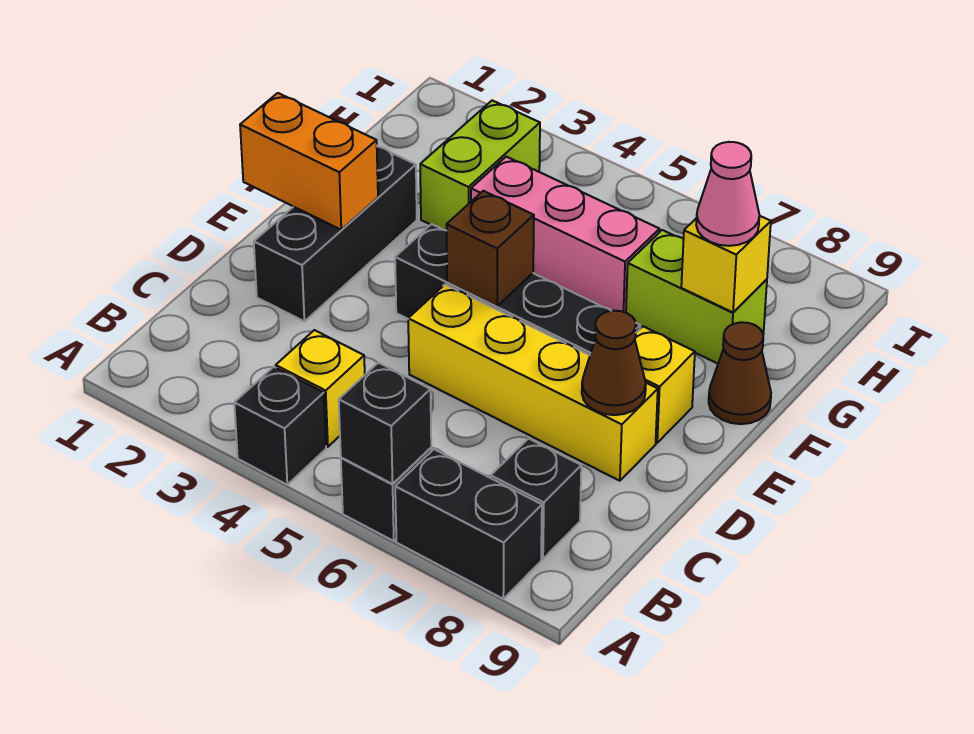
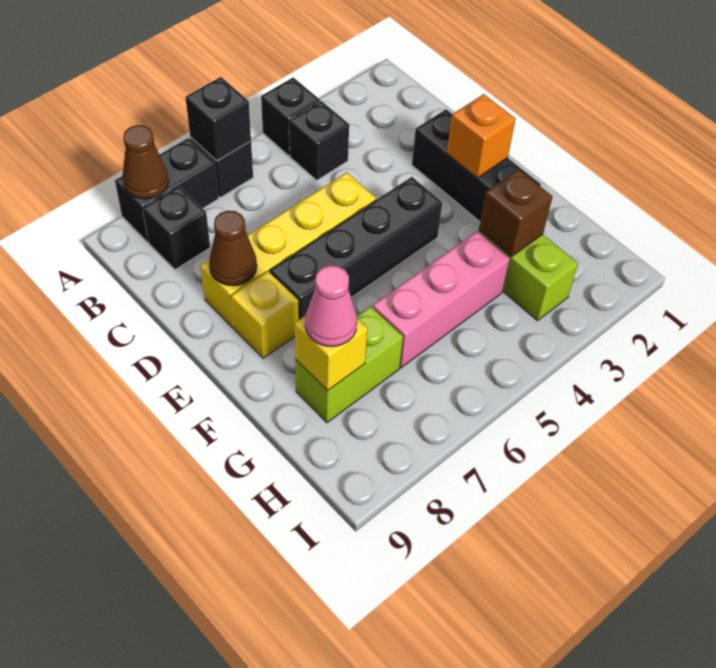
yellow brick B4 level 1 -> black brick B4 level 1
orange brick E1:E2 level 2 -> orange brick E2 level 2
brown brick E5 level 2 -> brown brick G3 level 2
brown cone F9 level 1 -> brown cone A8 level 2

